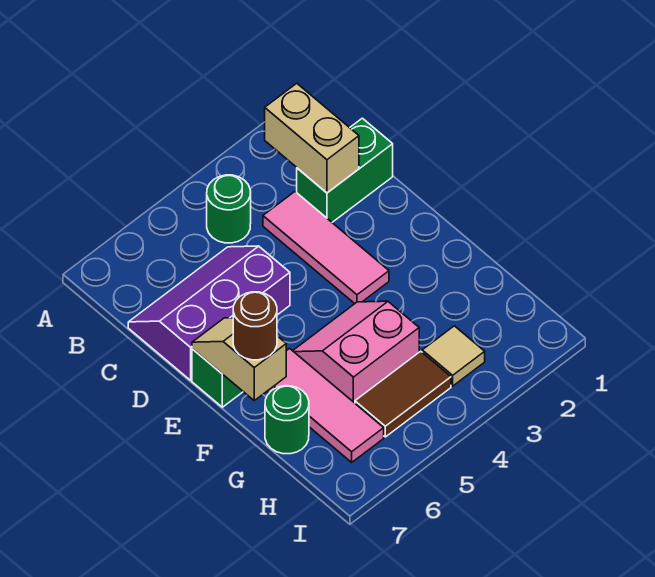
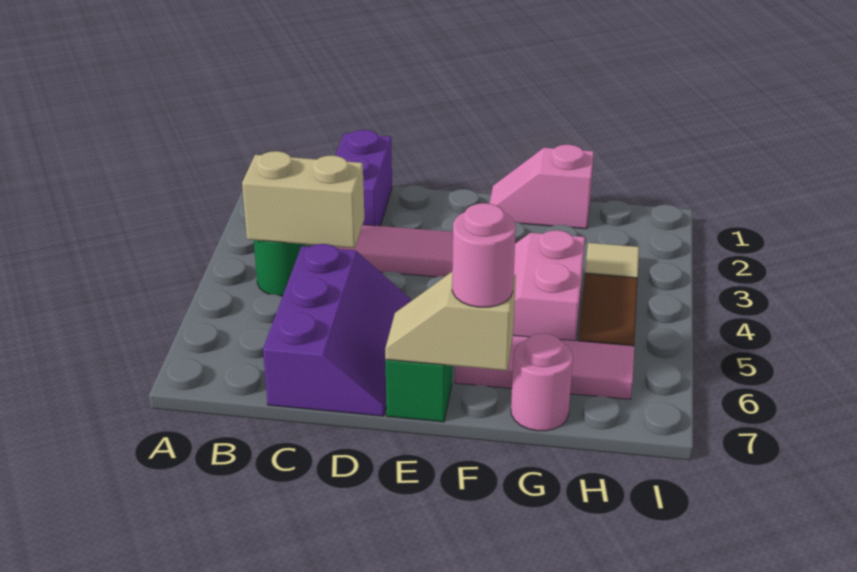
tan brick B2:C2 level 2 -> tan brick B4:C4 level 2
green brick C1:C2 level 1 -> purple brick C1:C2 level 1
purple slope C5:D7 level 1 top D -> purple slope C5:D7 level 1 top C
none -> pink slope F1:G1 level 1 top G
brown round brick F7 level 3 -> pink round brick F7 level 3
green round brick G7 level 1 -> pink round brick G7 level 1

